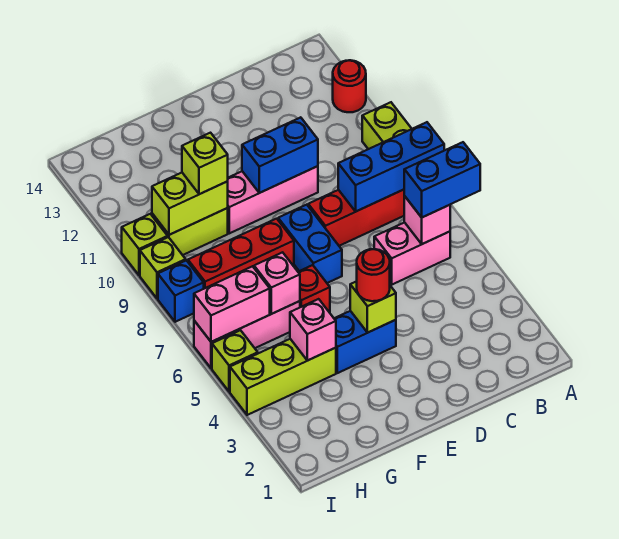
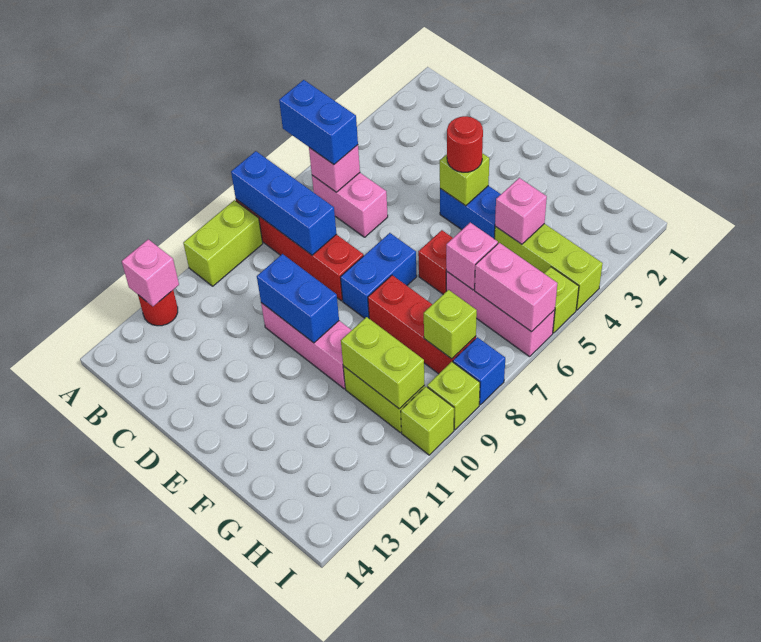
none -> pink brick A12 level 2
lime brick G10 level 3 -> lime brick H8 level 2

